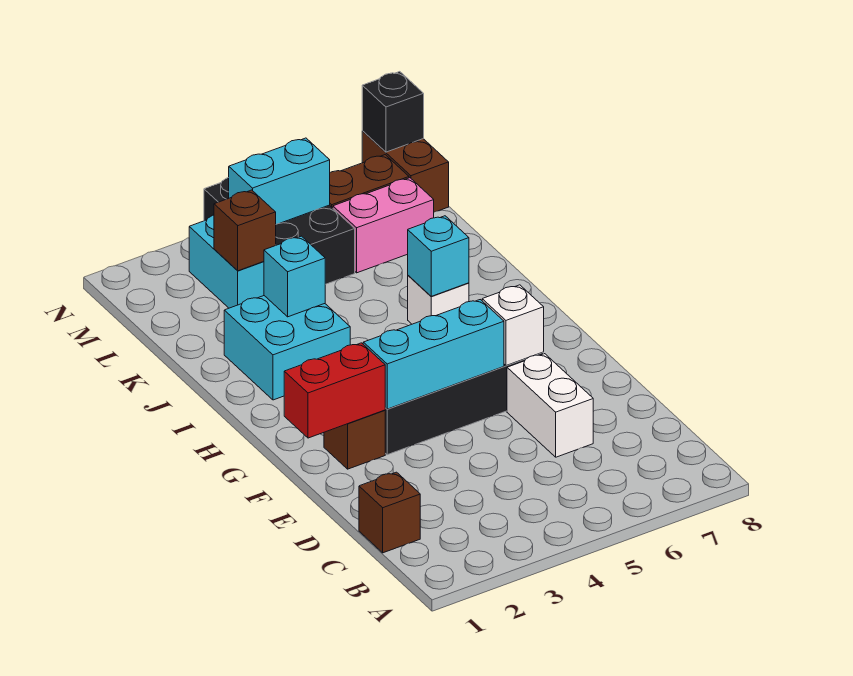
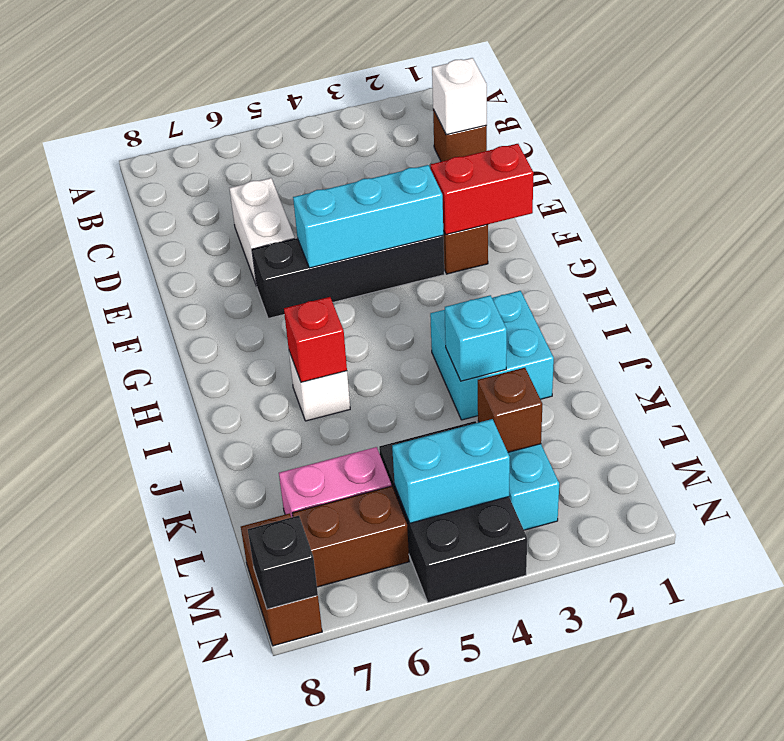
white brick F6 level 2 -> white brick C1 level 2
cyan brick I6 level 2 -> red brick I6 level 2

